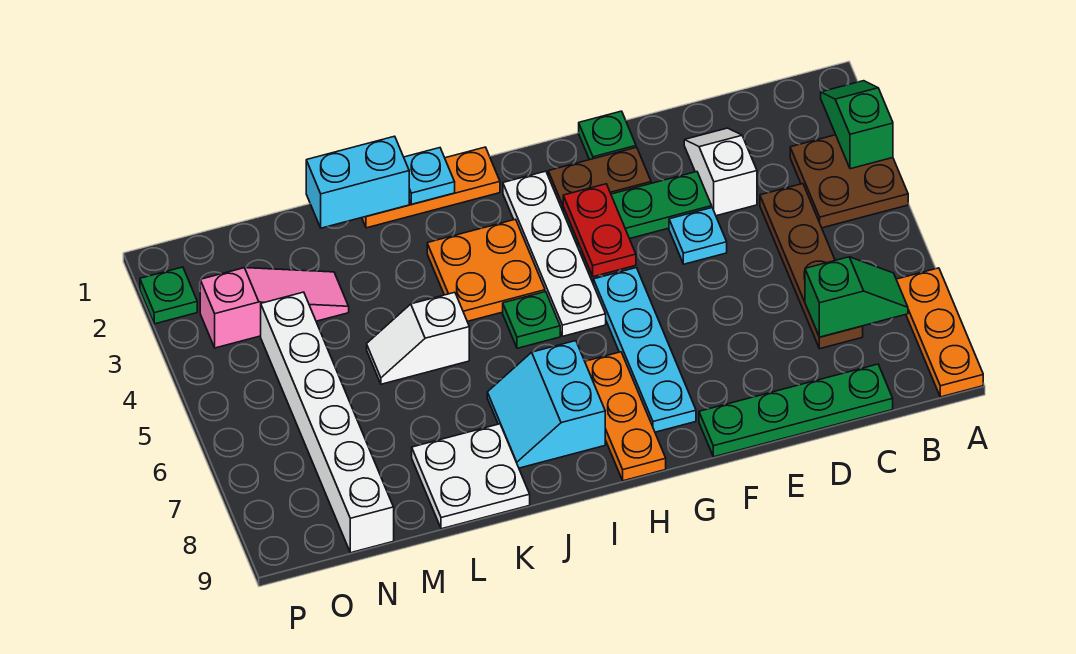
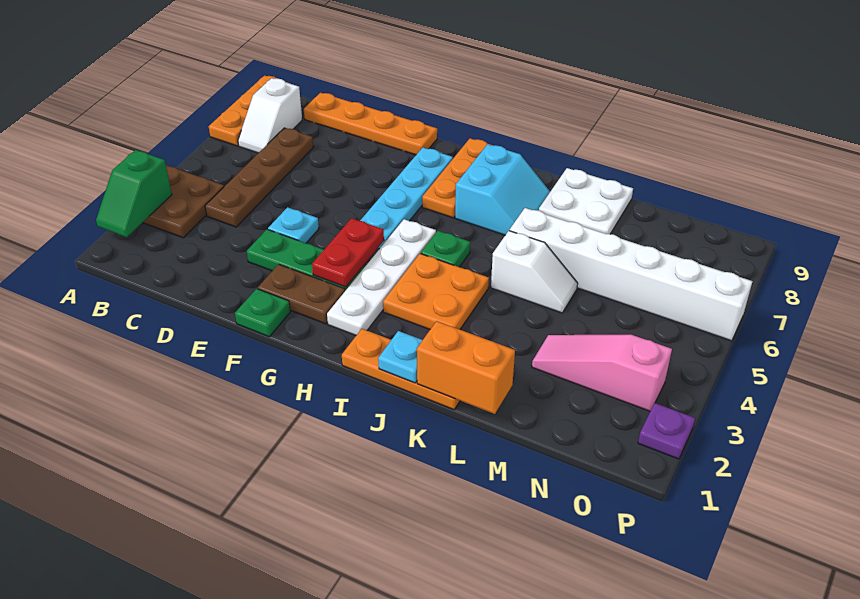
green slope B7:C7 level 2 top C -> none
green plate C9:F9 level 1 -> orange plate C9:F9 level 1
white slope D2:D3 level 1 top 3 -> white slope B7:B8 level 1 top 8
cyan brick K1:L1 level 2 -> orange brick K1:L1 level 2
white brick N4:N9 level 1 -> white brick K6:P6 level 1
green plate P2 level 1 -> purple plate P2 level 1

